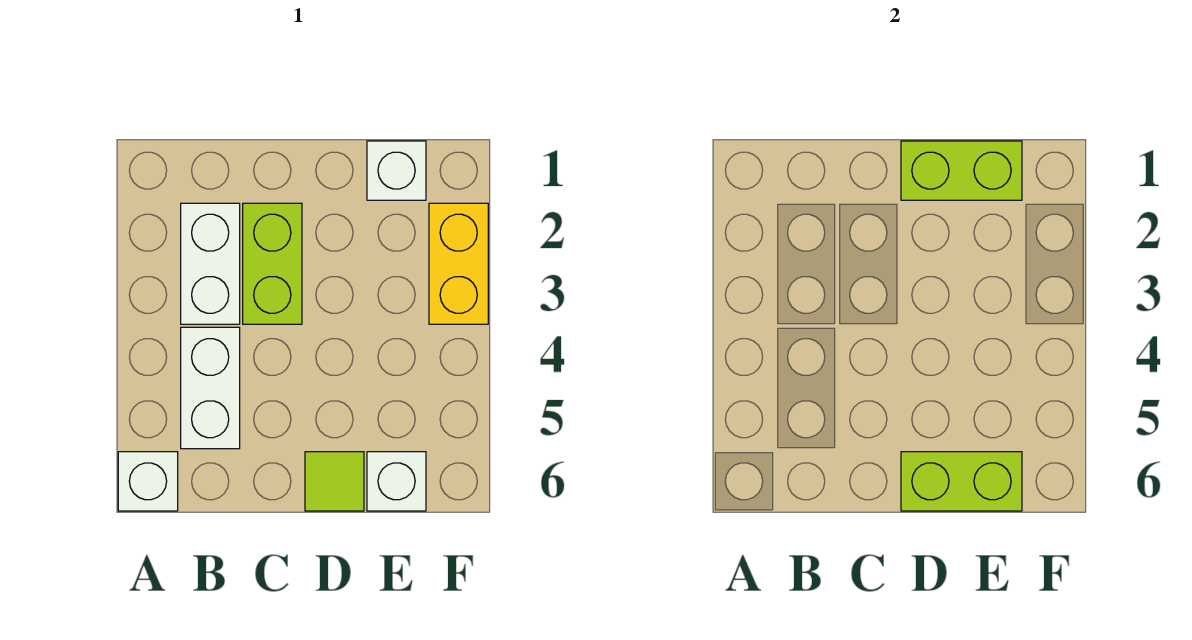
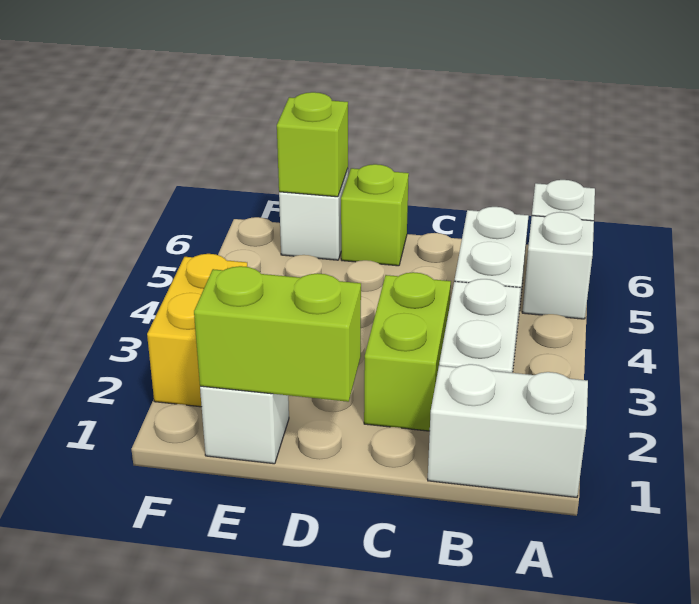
none -> white brick A1:B1 level 1
none -> white brick A5 level 1
lime tile D6 level 1 -> lime brick D6 level 1
lime brick D6:E6 level 2 -> lime brick E6 level 2

